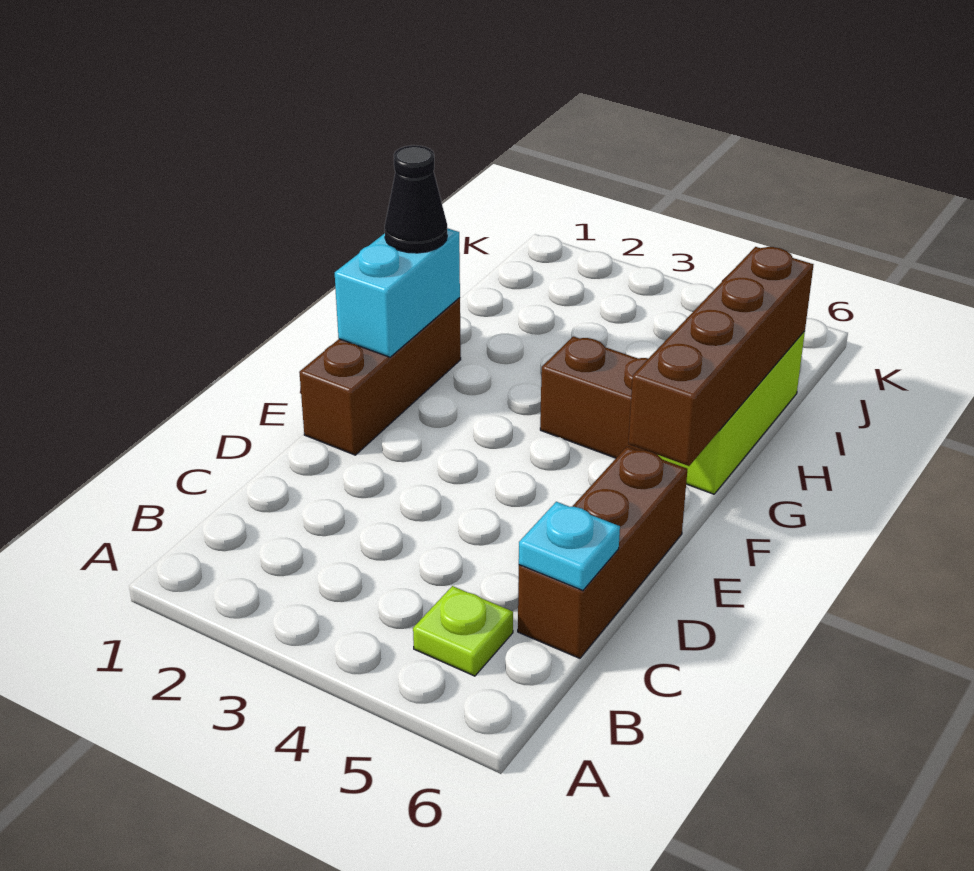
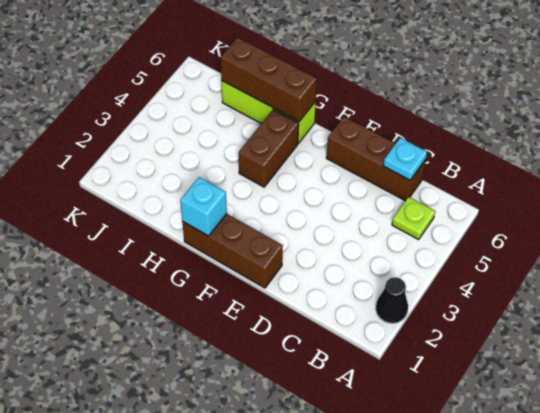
cyan brick F1:G1 level 2 -> cyan brick G1 level 2
brown brick F6:I6 level 2 -> brown brick G6:I6 level 2
black cone G1 level 3 -> black cone A2 level 1

